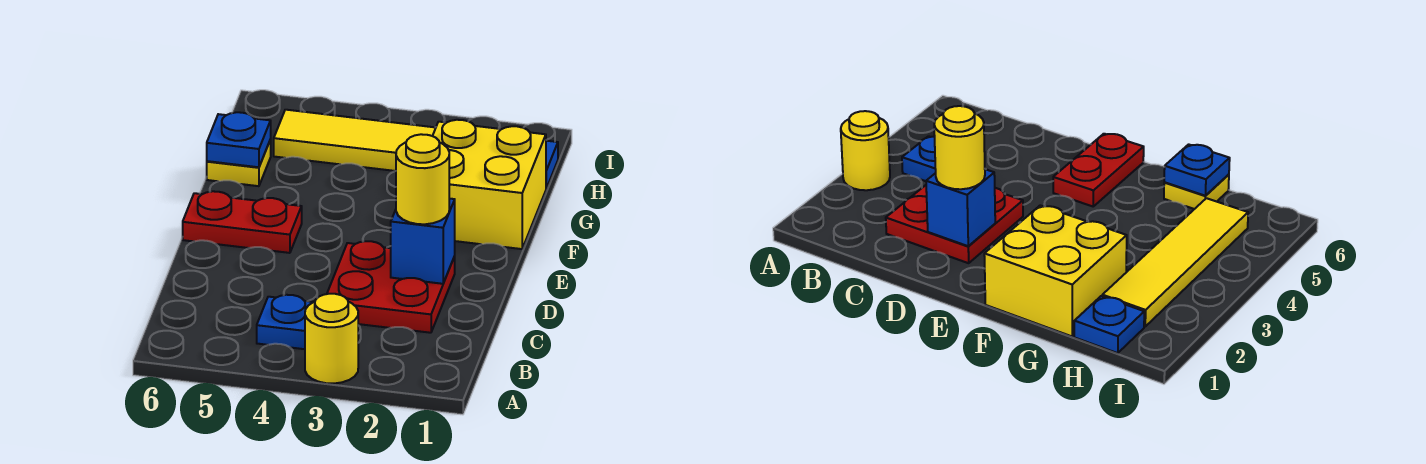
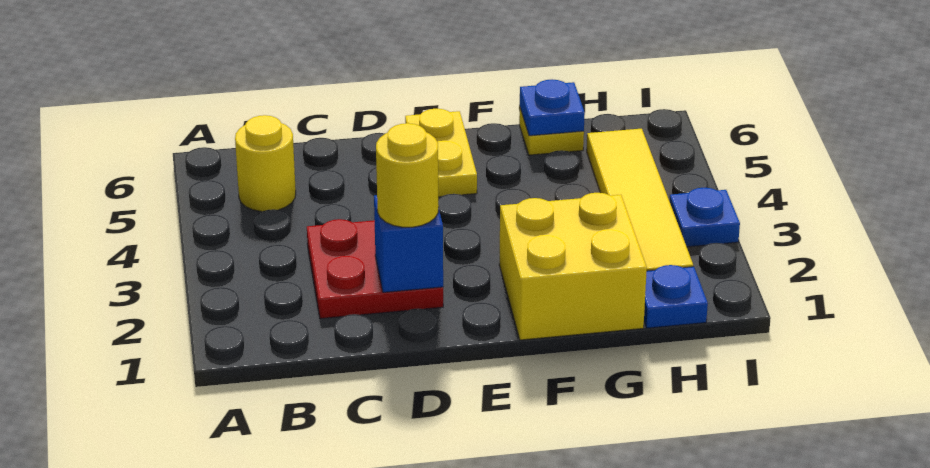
yellow round brick A3 level 1 -> yellow round brick B5 level 1
blue plate B4 level 1 -> blue plate I3 level 1
red plate E5:E6 level 1 -> yellow plate E5:E6 level 1

